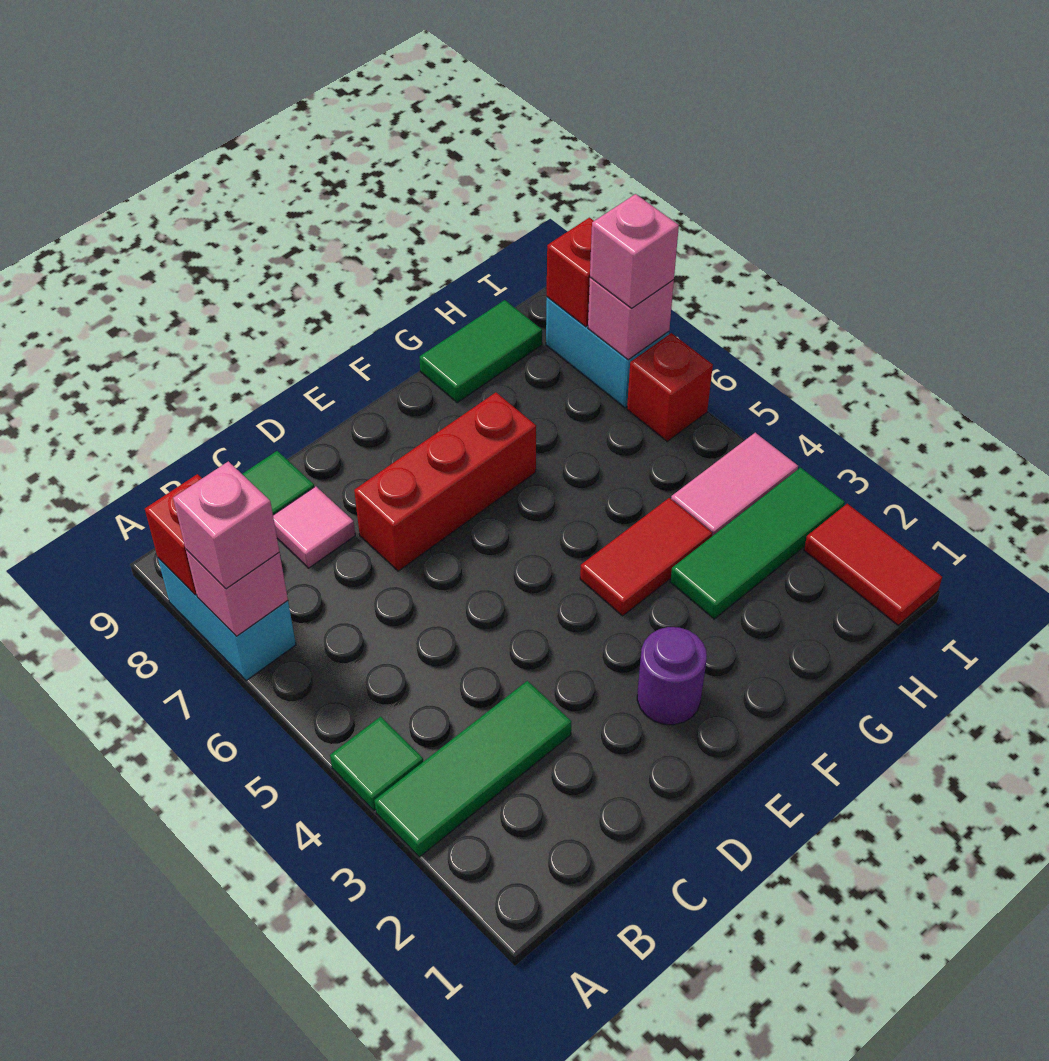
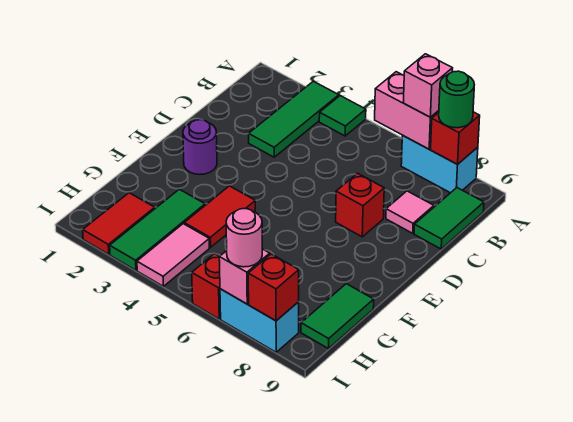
pink brick A7 level 2 -> pink brick A6:A7 level 2
none -> green round brick A8 level 3
red brick D7:F7 level 1 -> red brick D7 level 1
red tile I1:I2 level 1 -> red tile H2:I2 level 1
pink brick I7 level 3 -> pink round brick I7 level 3

